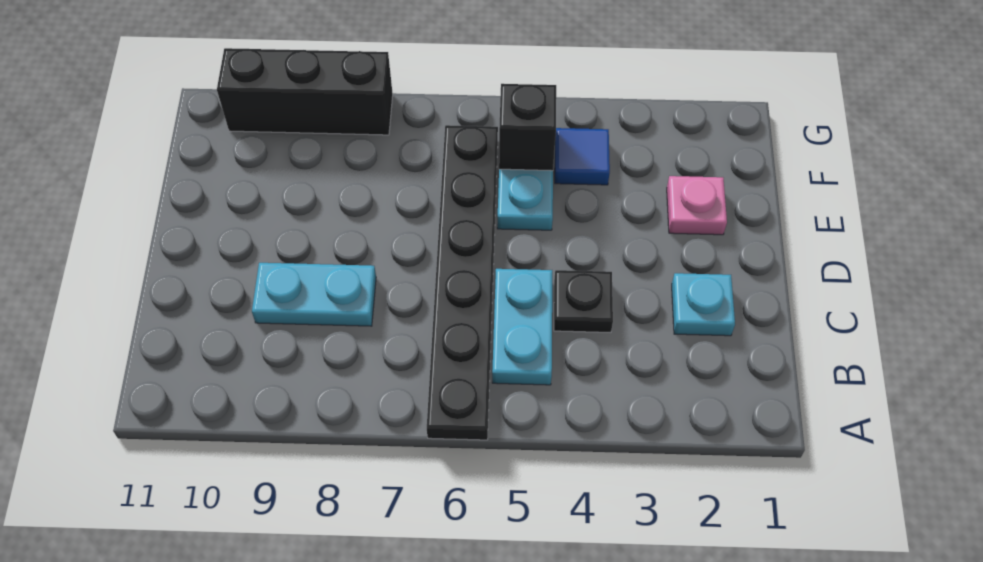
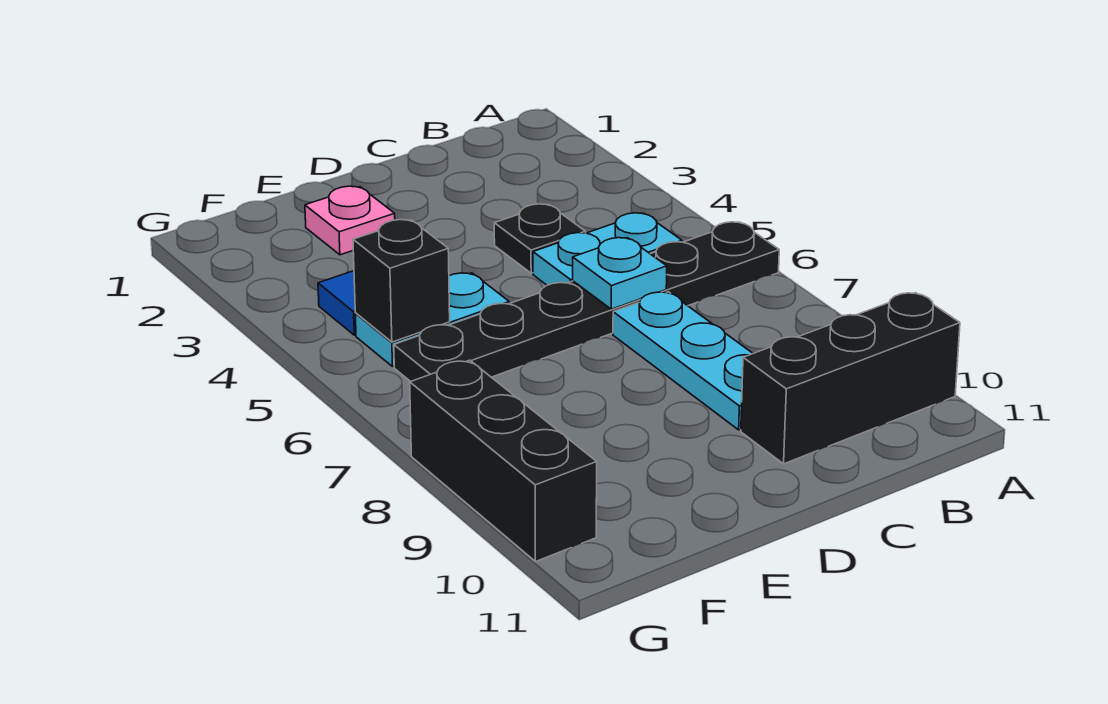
none -> black brick A10:C10 level 1
cyan plate C2 level 1 -> cyan plate C6 level 2
cyan plate C8:C9 level 1 -> cyan plate C7:C9 level 1

